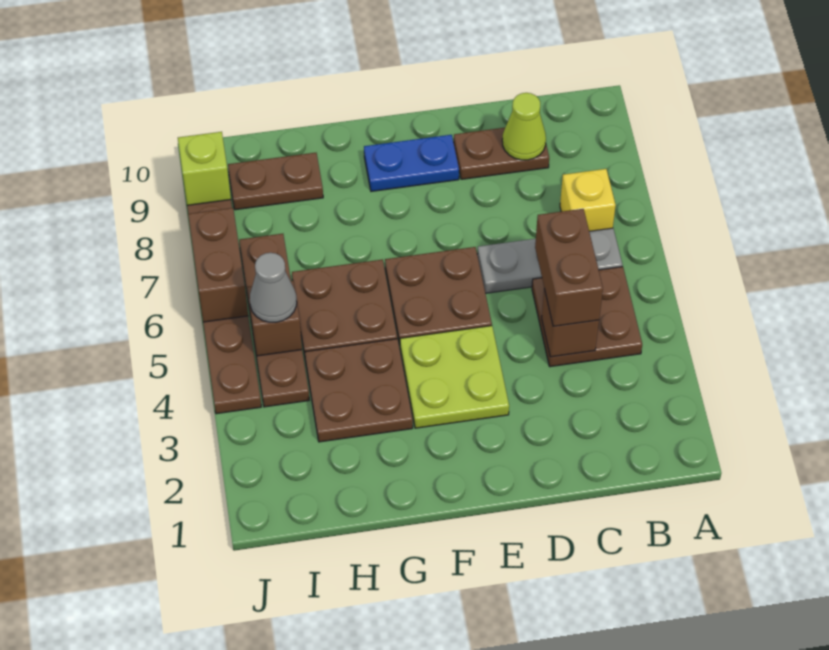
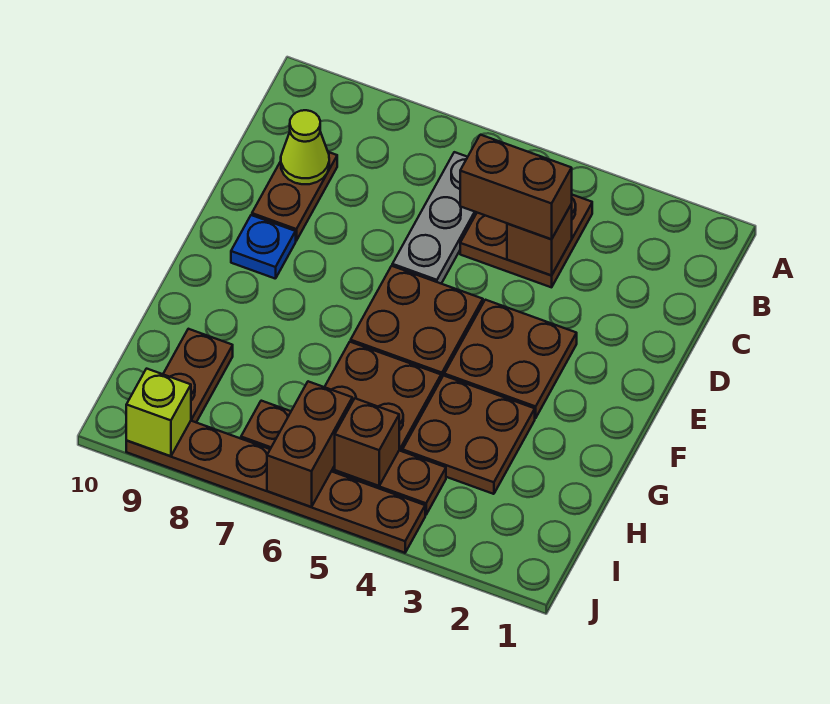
yellow brick B7 level 1 -> none
lime plate E3:F4 level 1 -> brown plate E3:F4 level 1
blue plate E9:F9 level 1 -> blue plate E9 level 1
grey cone I5 level 3 -> none
brown brick J6:J7 level 2 -> brown brick I6:J6 level 2

